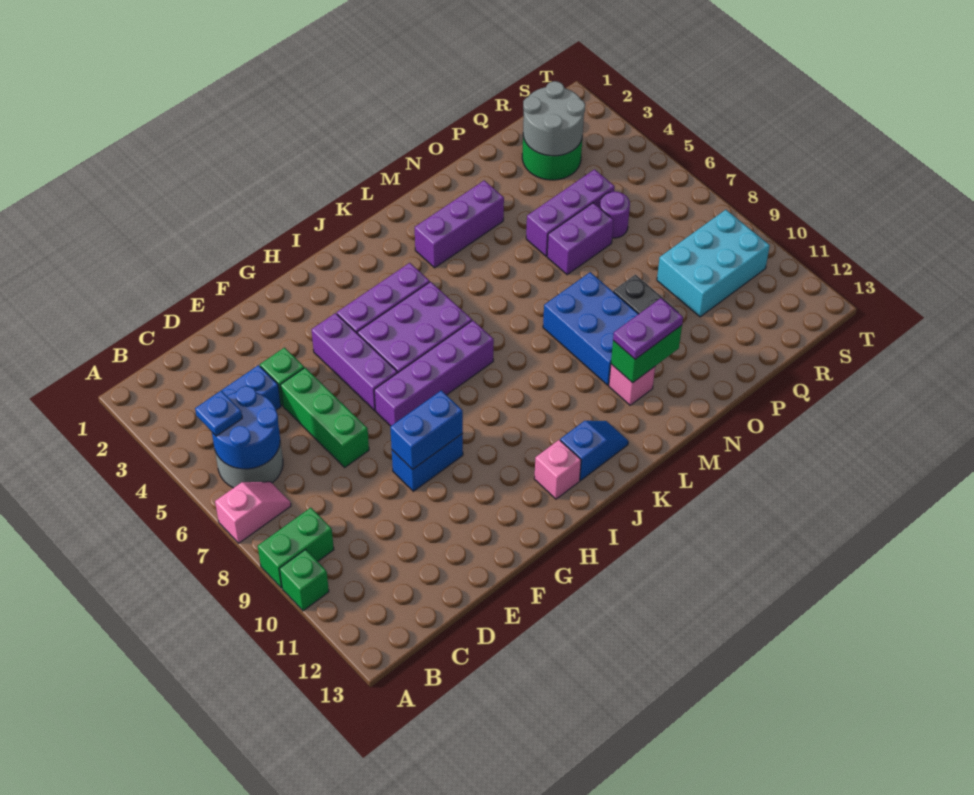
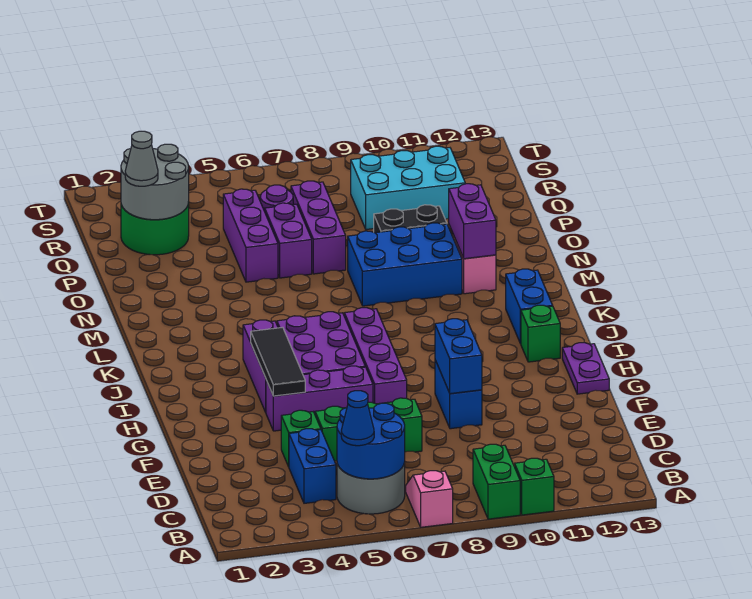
blue plate B5 level 3 -> blue cone B5 level 3
none -> black tile G4:I4 level 2
pink brick I12 level 1 -> green brick I12 level 1
blue slope J12:K12 level 1 top J -> blue brick J12:K12 level 1
purple brick L3:N3 level 1 -> purple brick O7:Q7 level 1
green brick M11:N11 level 2 -> purple brick M11:N11 level 2
purple plate M11:N11 level 3 -> purple plate G13:H13 level 1
none -> grey cone Q2 level 3
cyan brick Q9:S10 level 1 -> cyan brick Q9:R11 level 1

